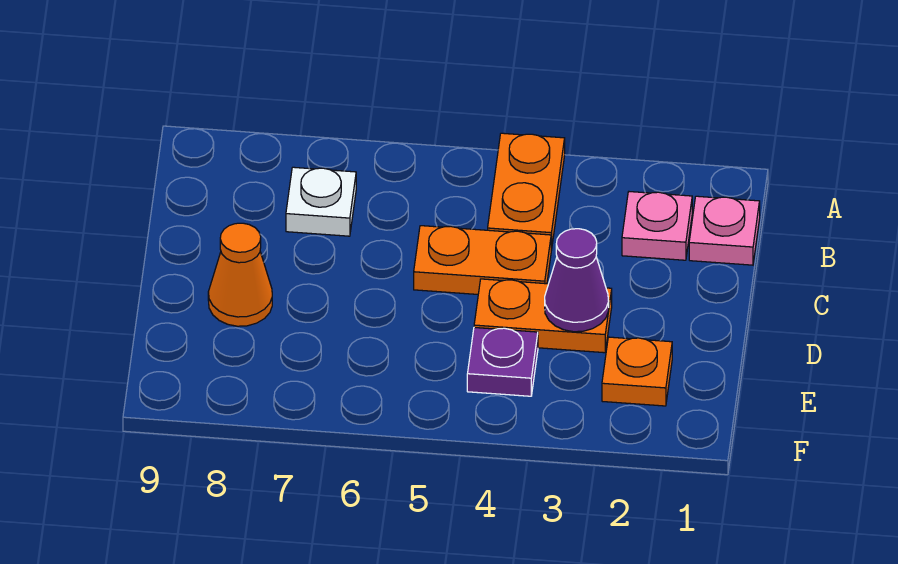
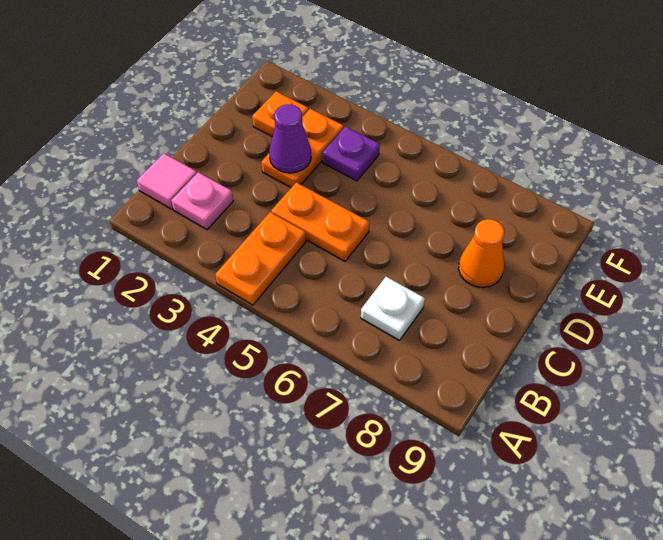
pink plate B1 level 1 -> pink tile B1 level 1
orange plate D3:D4 level 1 -> orange plate D3:E3 level 1

